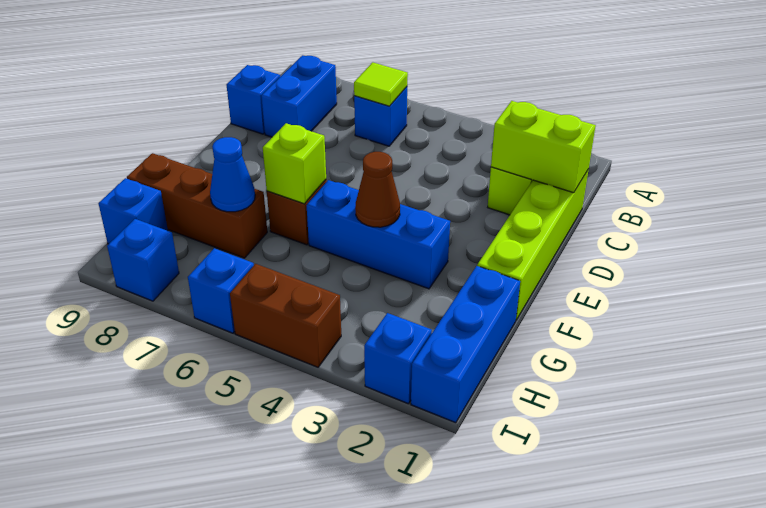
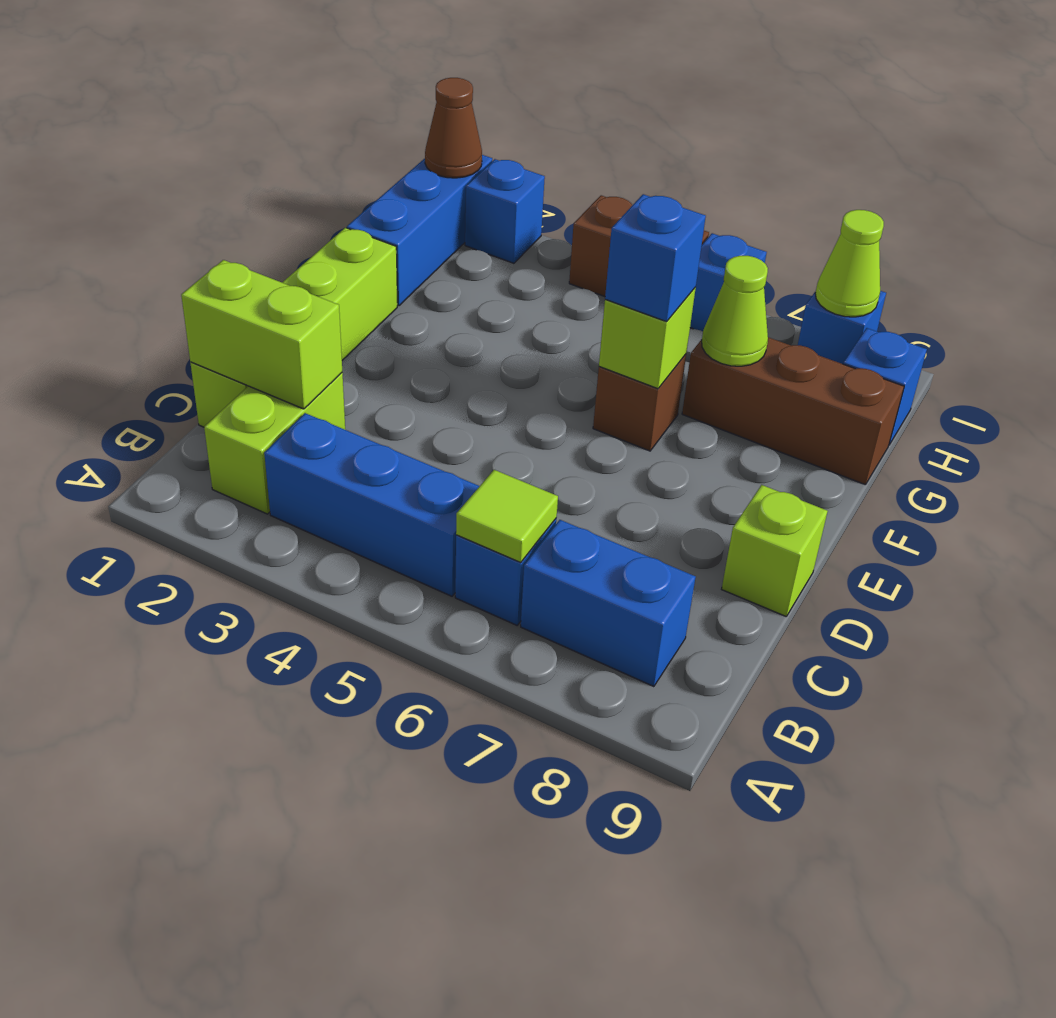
blue brick B8:C8 level 1 -> blue brick B7:B8 level 1
blue brick C9 level 1 -> blue brick F6 level 3
none -> lime brick D9 level 1
blue brick F3:F5 level 1 -> blue brick B3:B5 level 1
brown cone F4 level 2 -> brown cone I1 level 2
blue cone G7 level 2 -> lime cone G7 level 2
none -> lime cone I8 level 2

